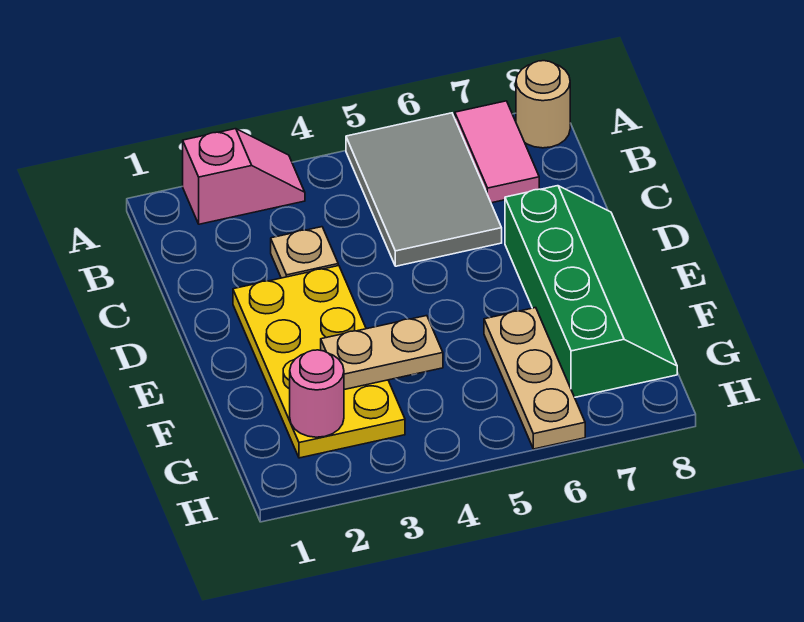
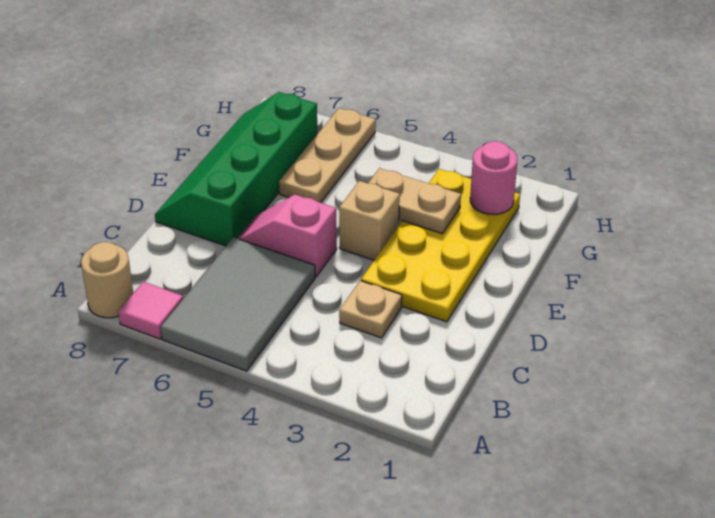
pink slope A2:A3 level 1 top 2 -> pink slope D5:D6 level 1 top 5
pink tile A7:B7 level 1 -> pink tile A7 level 1
none -> tan brick E4 level 1

